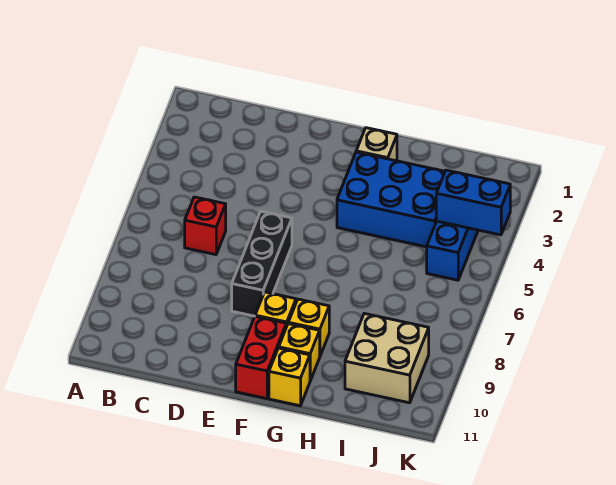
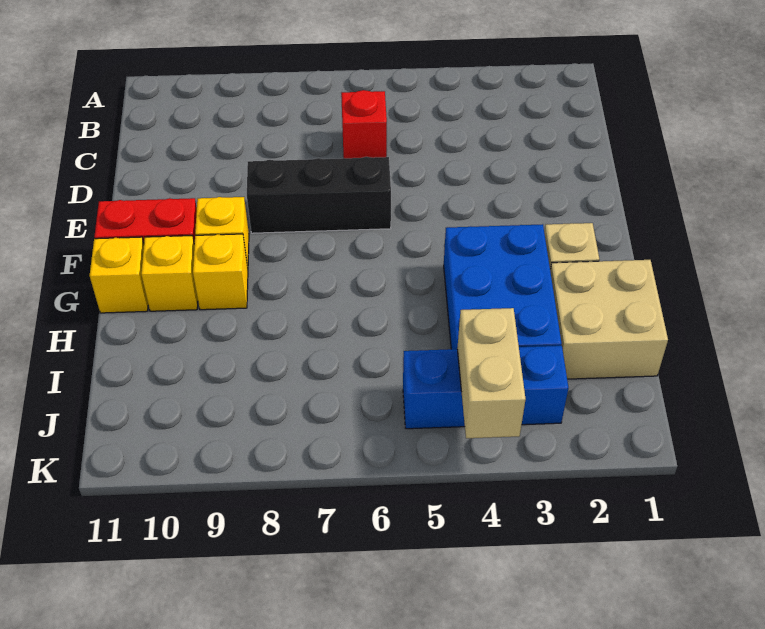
tan brick I9:J10 level 1 -> tan brick H1:I2 level 1
blue brick J4:K4 level 2 -> tan brick J4:K4 level 2

